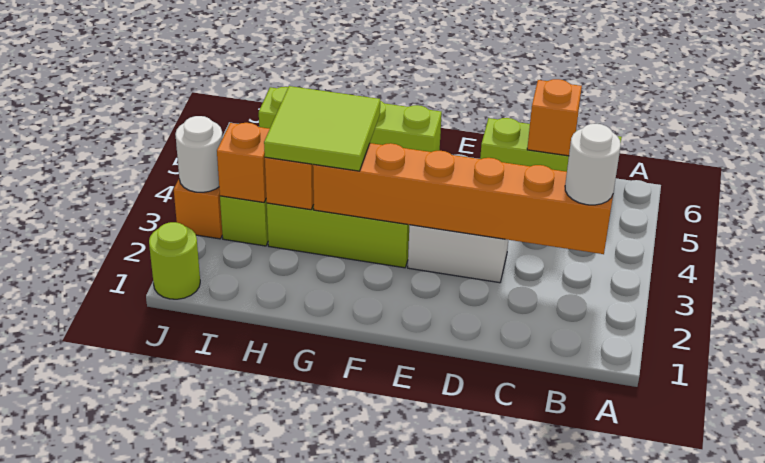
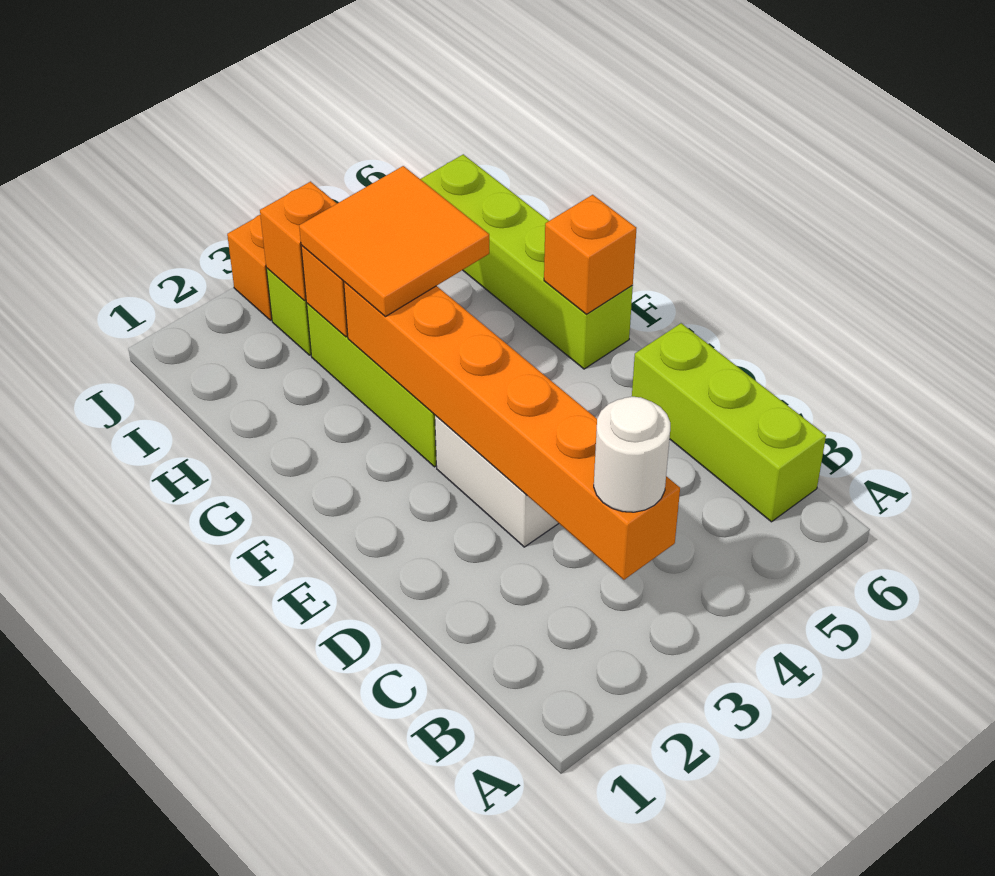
orange brick C6 level 2 -> orange brick F6 level 2
lime tile G3:H4 level 3 -> orange tile G3:H4 level 3
lime round brick J1 level 1 -> none
white round brick J3 level 2 -> none

